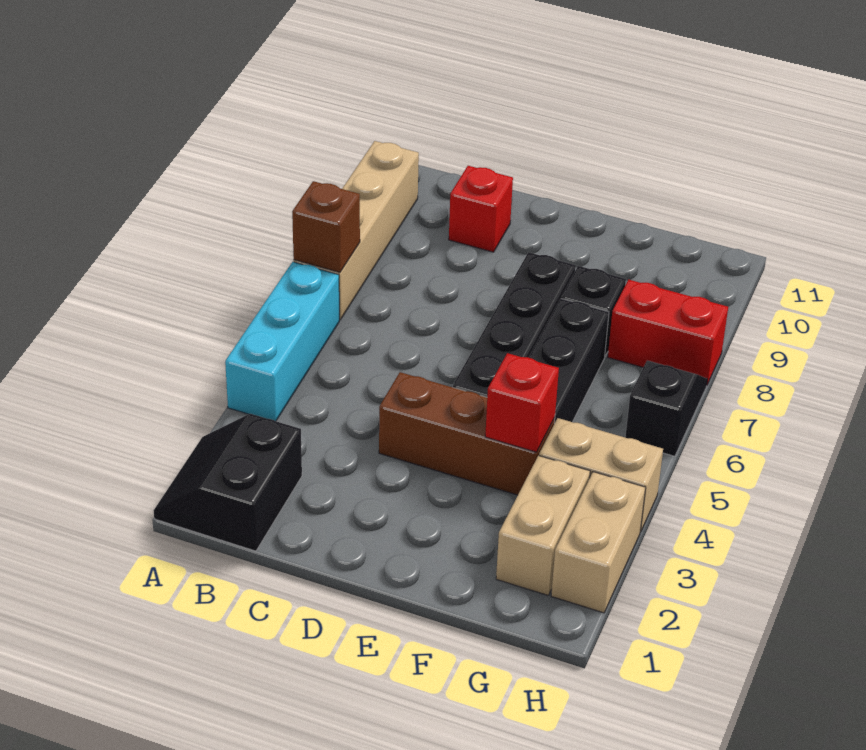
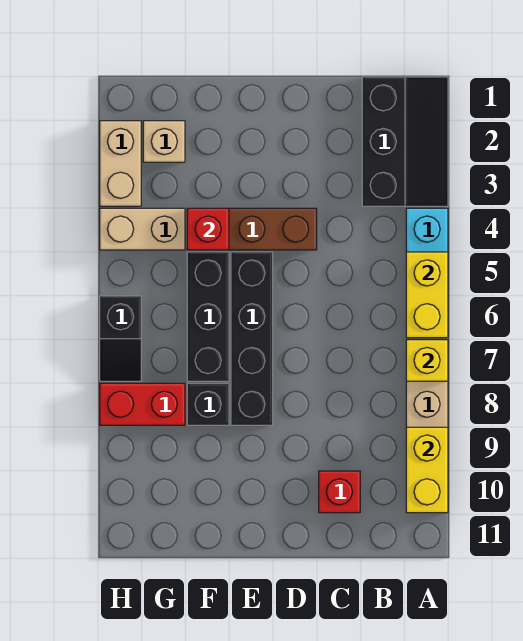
black slope A1:B2 level 1 top B -> black slope A1:B3 level 1 top B
none -> yellow brick A5:A6 level 2
brown brick A7 level 2 -> yellow brick A7 level 2
none -> yellow brick A9:A10 level 2
tan brick G2:G3 level 1 -> tan brick G2 level 1

